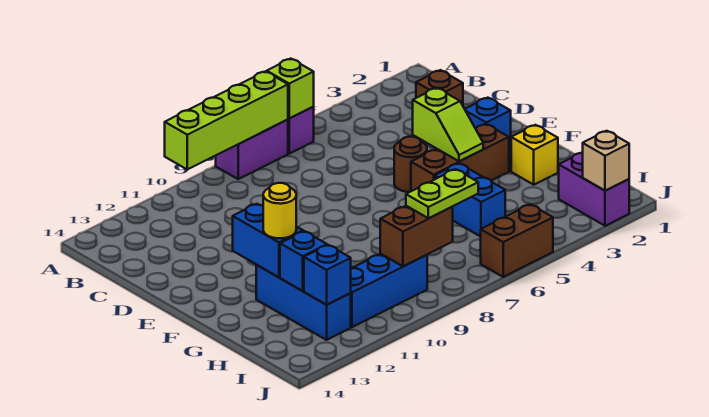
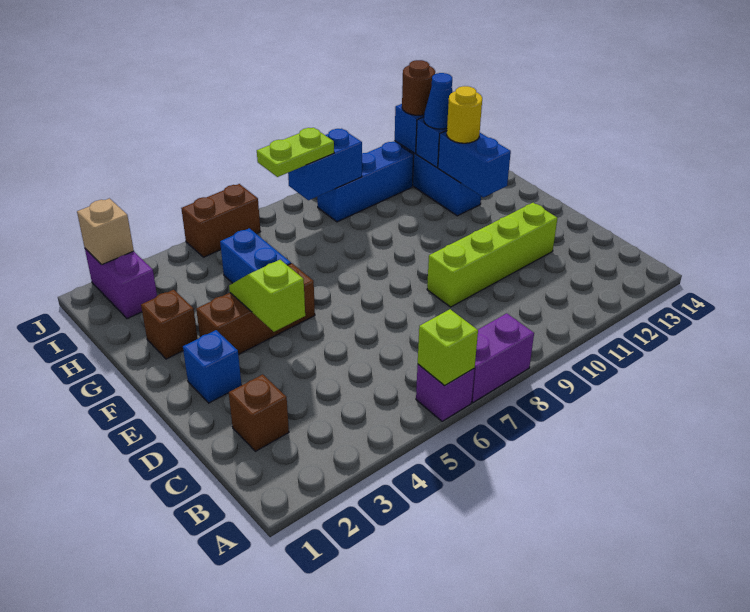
lime brick A7:A10 level 2 -> lime brick D9:D12 level 1
brown round brick E5 level 1 -> brown round brick I12 level 3
yellow brick G2 level 1 -> brown brick G2 level 1
none -> blue cone H12 level 3
brown brick I8:I9 level 2 -> blue brick I8:I9 level 2

